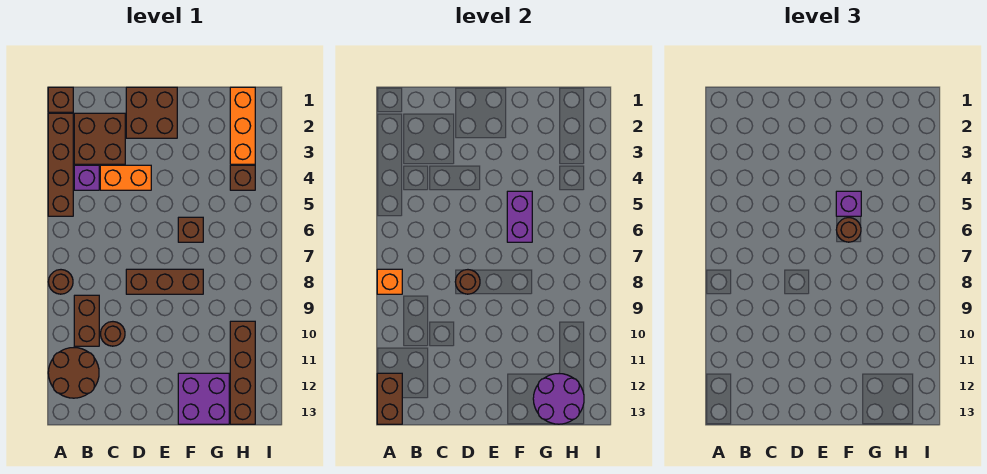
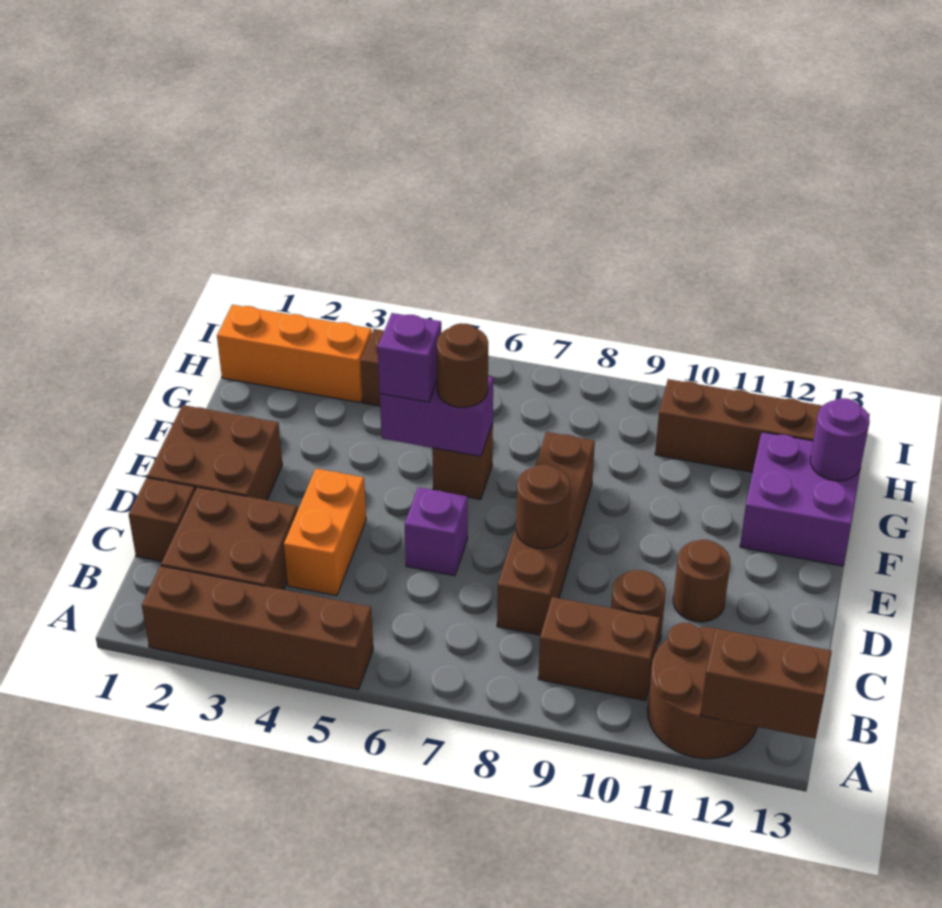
brown brick A1 level 1 -> brown brick C1 level 1
brown round brick A8 level 1 -> brown round brick D11 level 1
orange brick A8 level 2 -> none
purple brick B4 level 1 -> purple brick D6 level 1
brown brick D8:F8 level 1 -> brown brick C8:F8 level 1
purple round brick G12:H13 level 2 -> purple round brick G13 level 2

